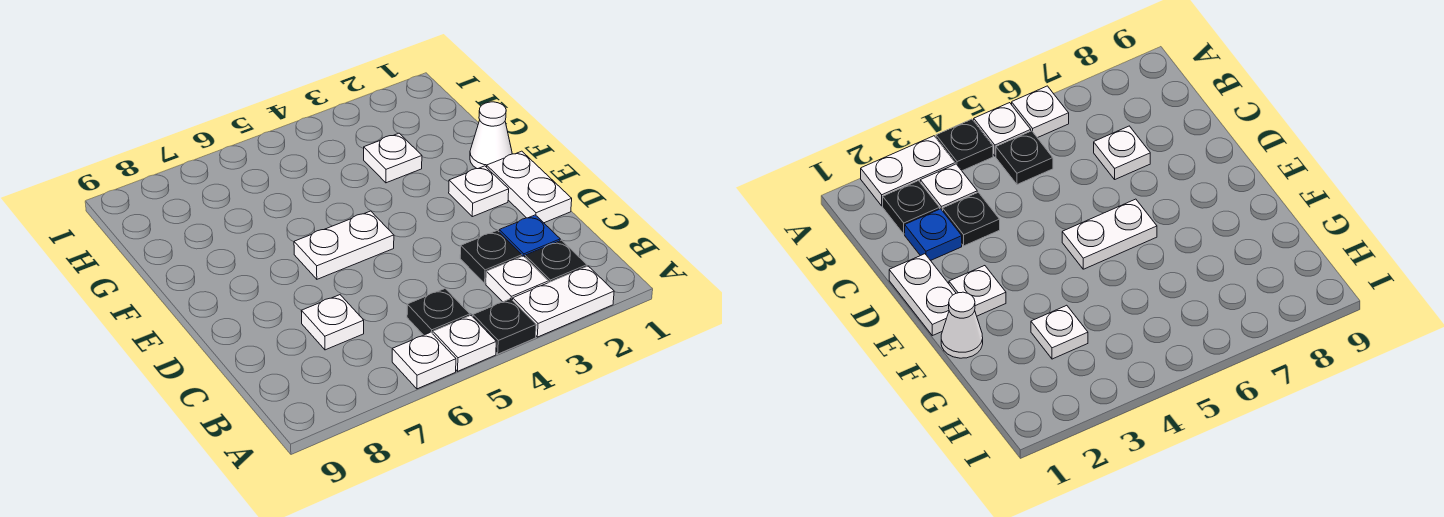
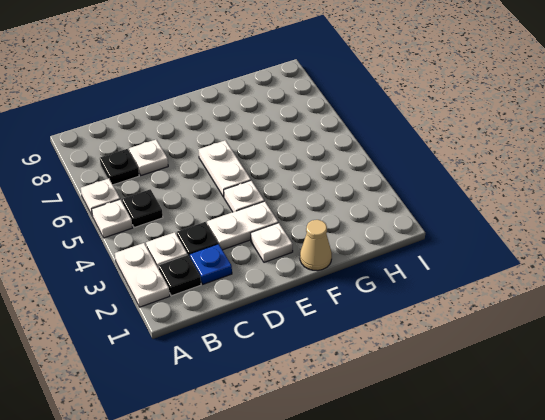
black plate A4 level 1 -> black plate B7 level 1
white plate D1:E1 level 1 -> white plate D3:E3 level 1
white cone F1 level 1 -> tan cone F1 level 1
white plate G3 level 1 -> white plate E4 level 1

